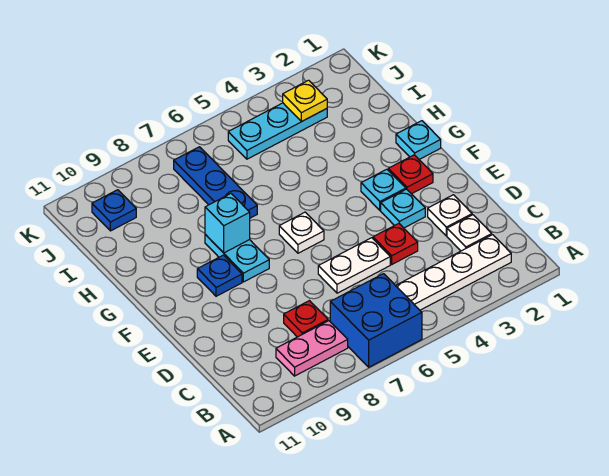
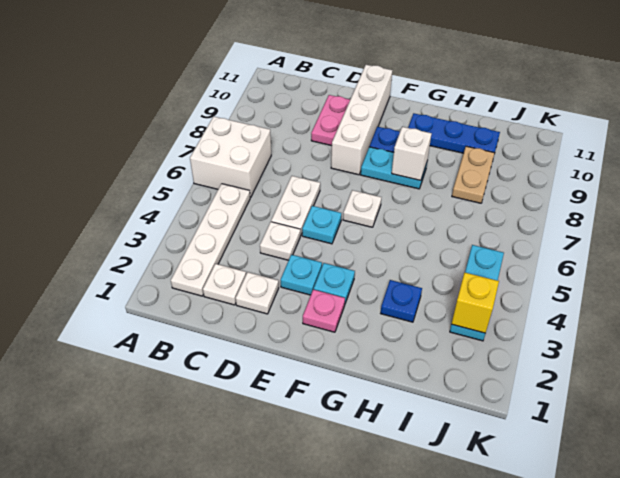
blue brick A6:B7 level 1 -> white brick A6:B7 level 1
pink plate B8:B9 level 1 -> pink plate D9:D10 level 1
red plate C8 level 1 -> none
red plate D4 level 1 -> white plate D4 level 1
none -> white brick E8:E11 level 1
red plate F2 level 1 -> pink plate F2 level 1
cyan plate G1 level 1 -> cyan plate E5 level 1
cyan brick G8 level 2 -> white brick G8 level 2
blue plate H7:J7 level 1 -> blue plate G10:I10 level 1
none -> tan plate I8:I9 level 1
yellow plate J3 level 2 -> yellow brick J3 level 2
blue plate J10 level 1 -> blue plate H3 level 1

